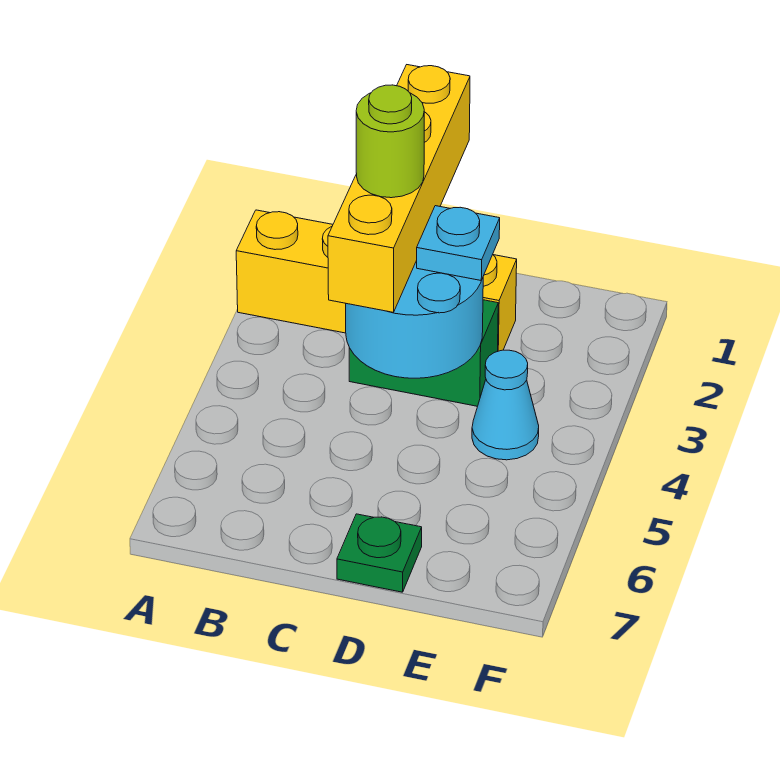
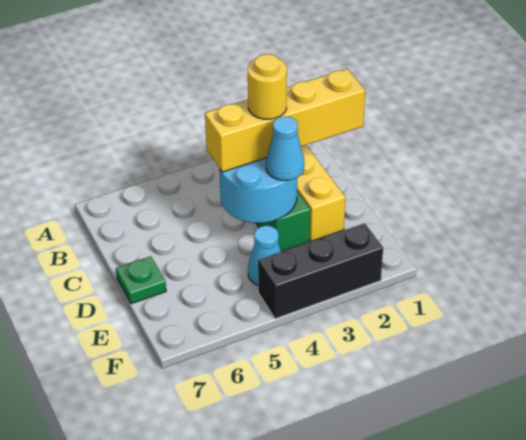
lime round brick C3 level 4 -> yellow round brick C3 level 4
cyan plate D3 level 3 -> cyan cone D3 level 3
none -> black brick F2:F4 level 1

